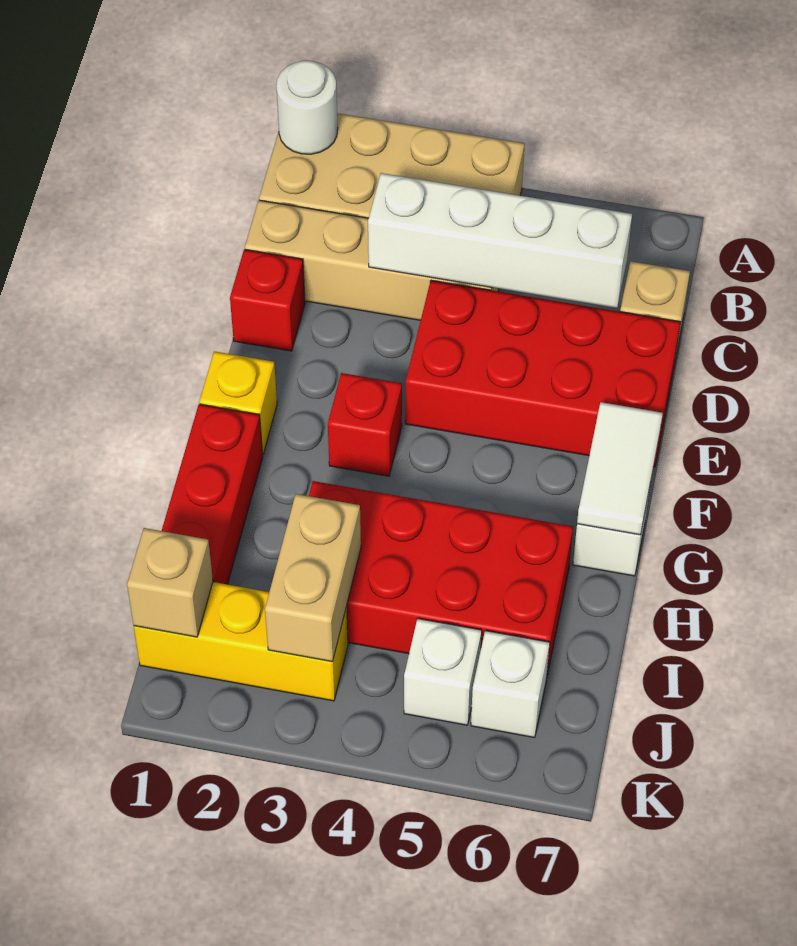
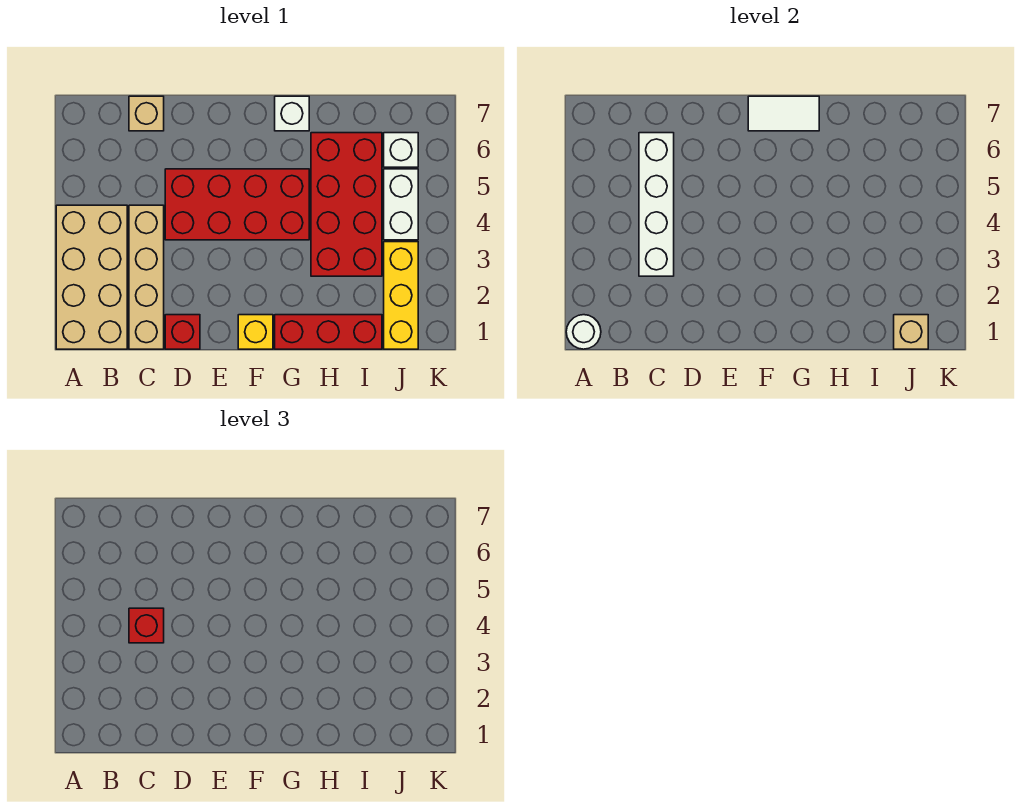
red brick D4:E7 level 1 -> red brick D4:G5 level 1
red brick F3 level 1 -> red brick C4 level 3
tan brick I3:J3 level 2 -> none
white brick J5 level 1 -> white brick J4:J5 level 1

